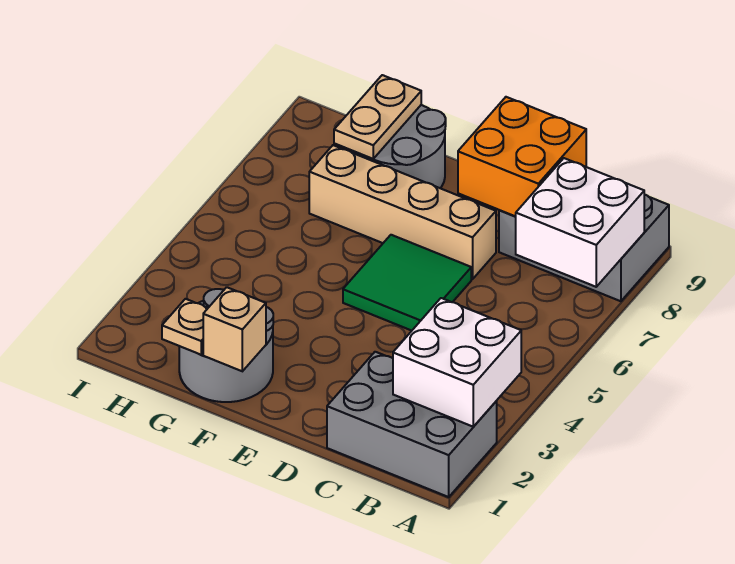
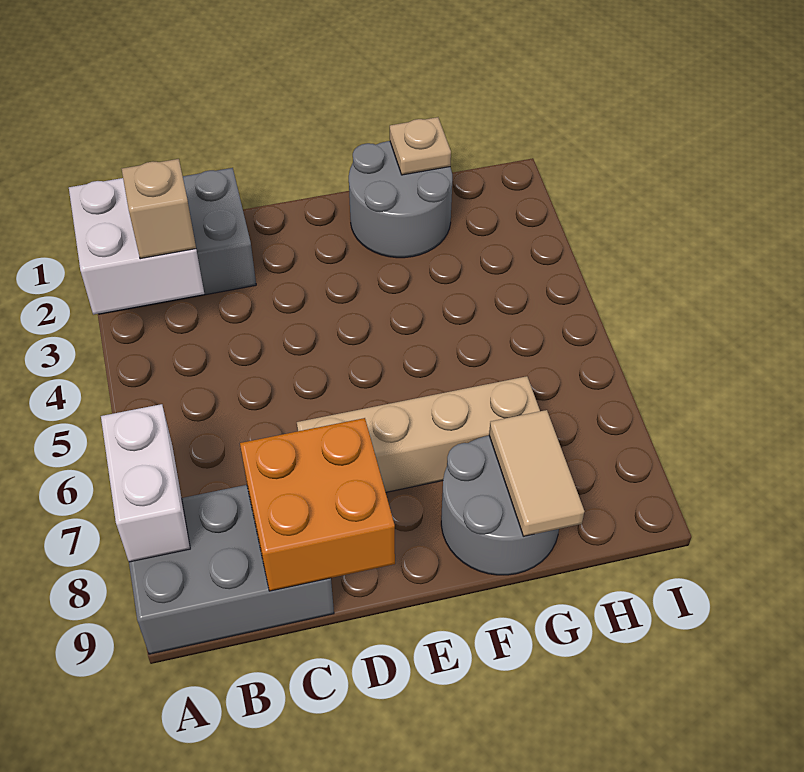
white brick A7:B8 level 2 -> white brick A7:A8 level 2
green tile D5:E6 level 1 -> none
tan brick F1 level 2 -> tan brick B3 level 3
tan plate G8:G9 level 2 -> tan tile G8:G9 level 2

